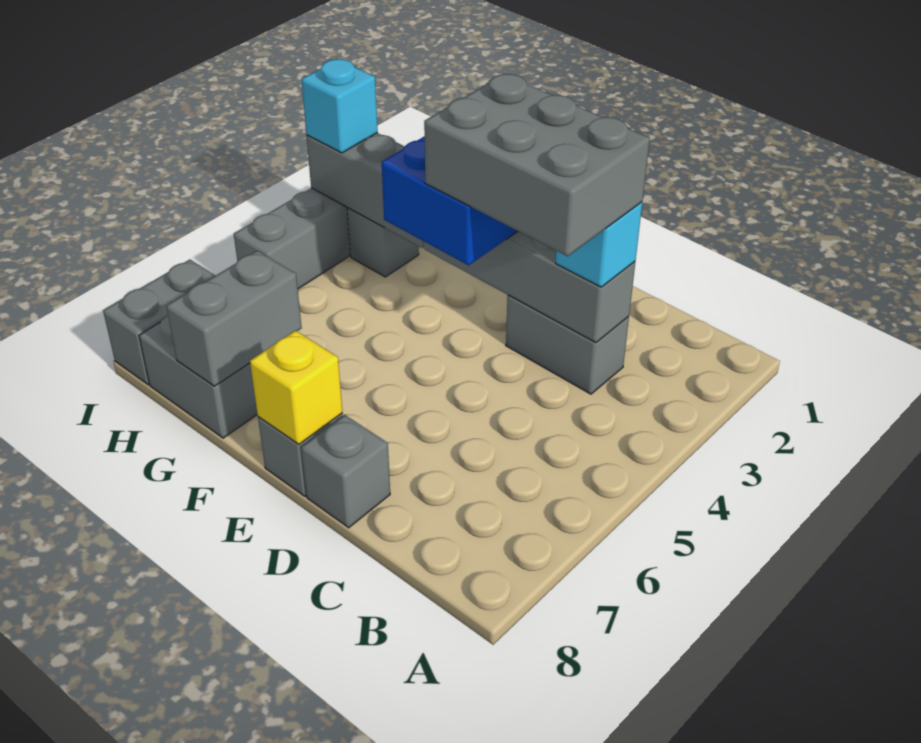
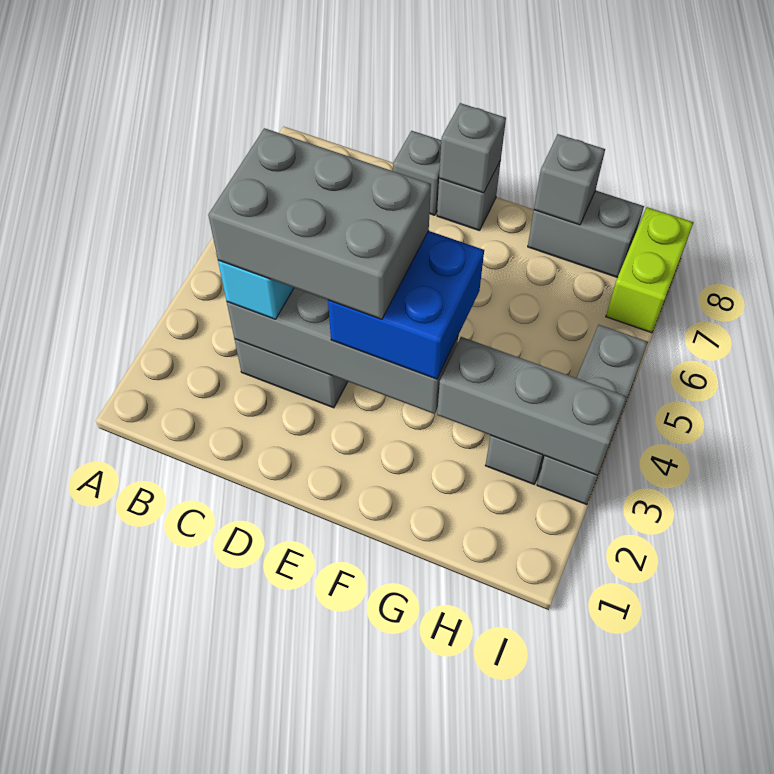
yellow brick E8 level 2 -> grey brick E8 level 2
grey brick G7:G8 level 2 -> grey brick G8 level 2
cyan brick I3 level 3 -> none
grey brick I7:I8 level 1 -> lime brick I7:I8 level 1

